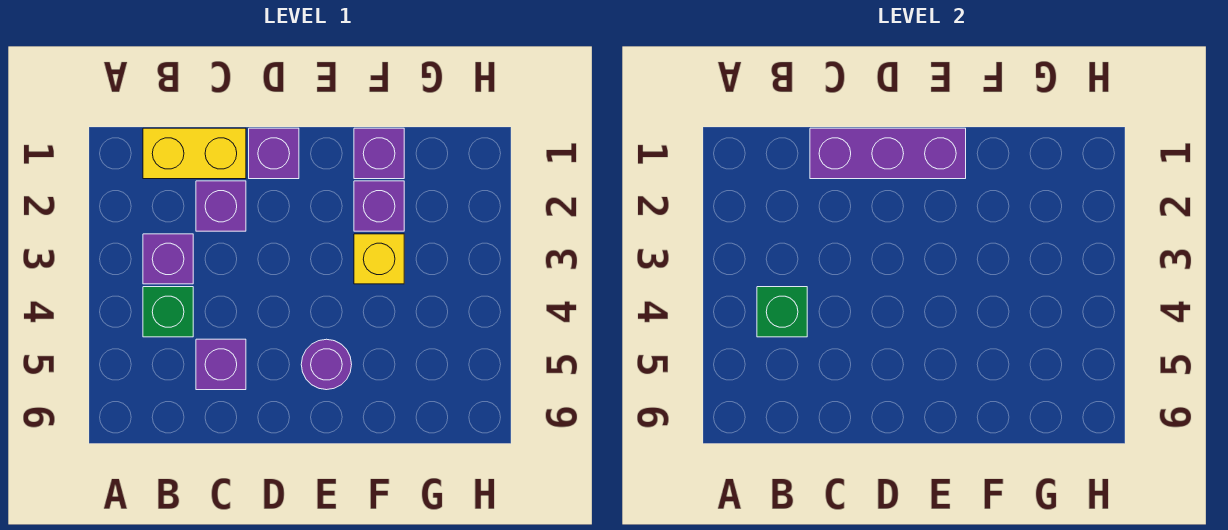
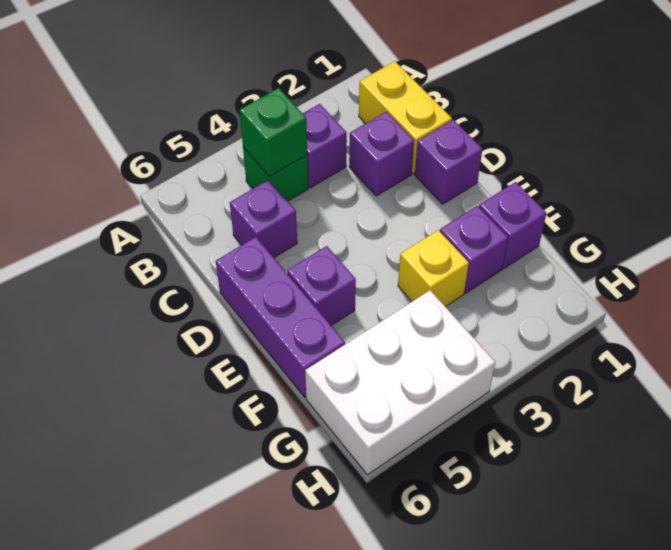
purple brick C1:E1 level 2 -> purple brick D6:F6 level 1
purple round brick E5 level 1 -> purple brick E5 level 1
none -> white brick G4:H6 level 1

